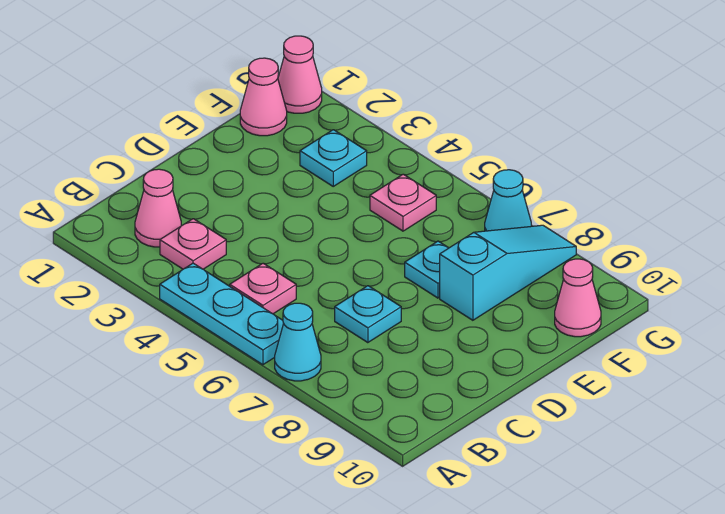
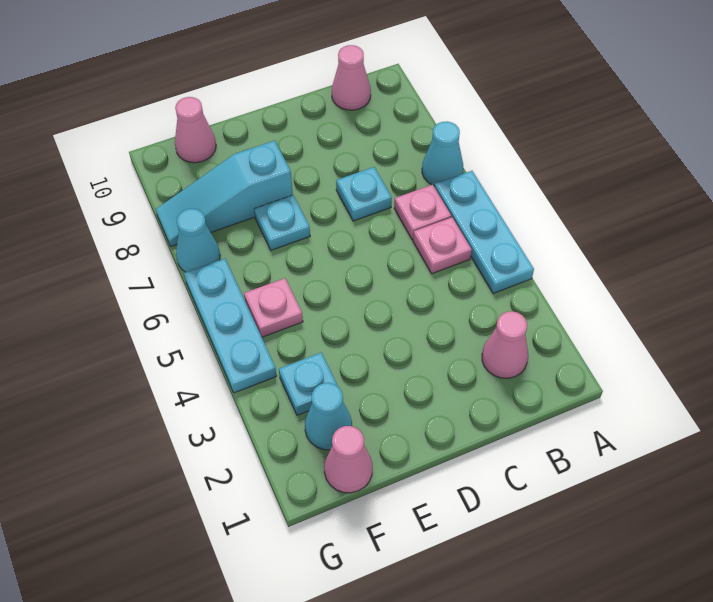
pink plate B3 level 1 -> pink plate B6 level 1
none -> cyan cone F2 level 1
pink cone G1 level 1 -> pink cone B10 level 1
none -> cyan plate G4:G6 level 1

